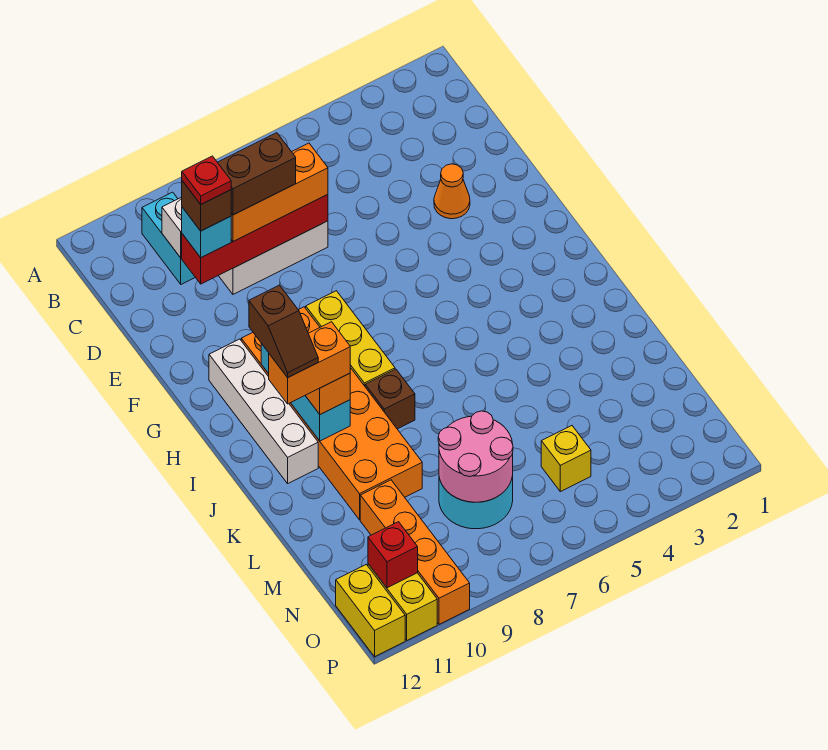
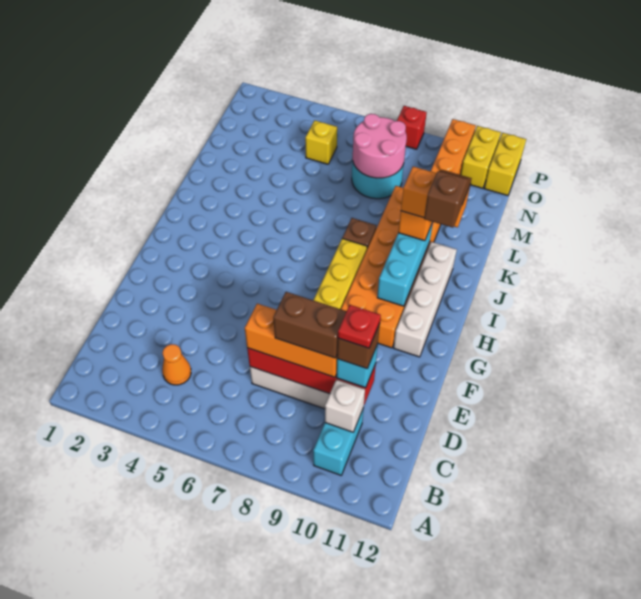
orange cone E3 level 1 -> orange cone C4 level 1
red brick O11 level 2 -> red brick P8 level 1

